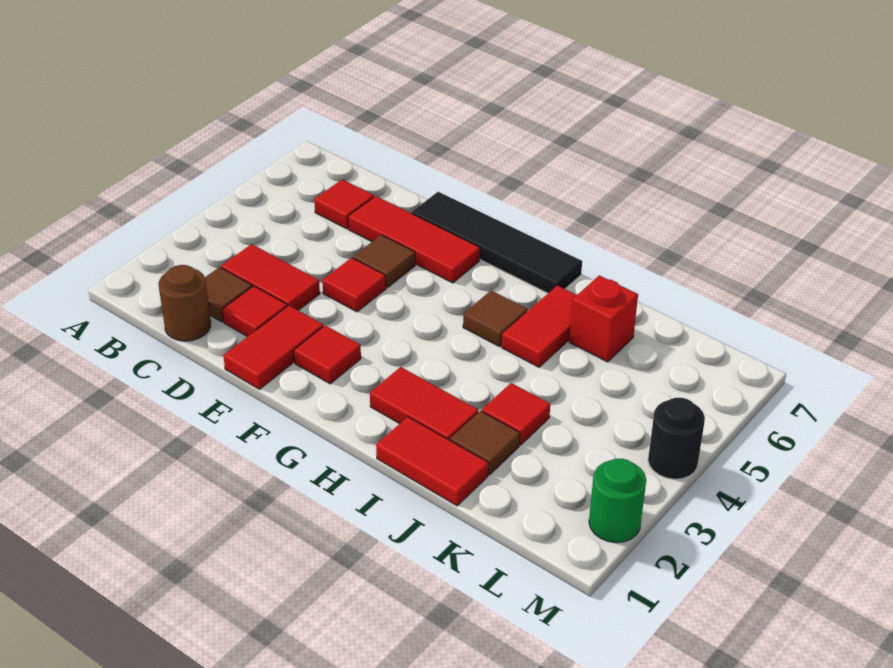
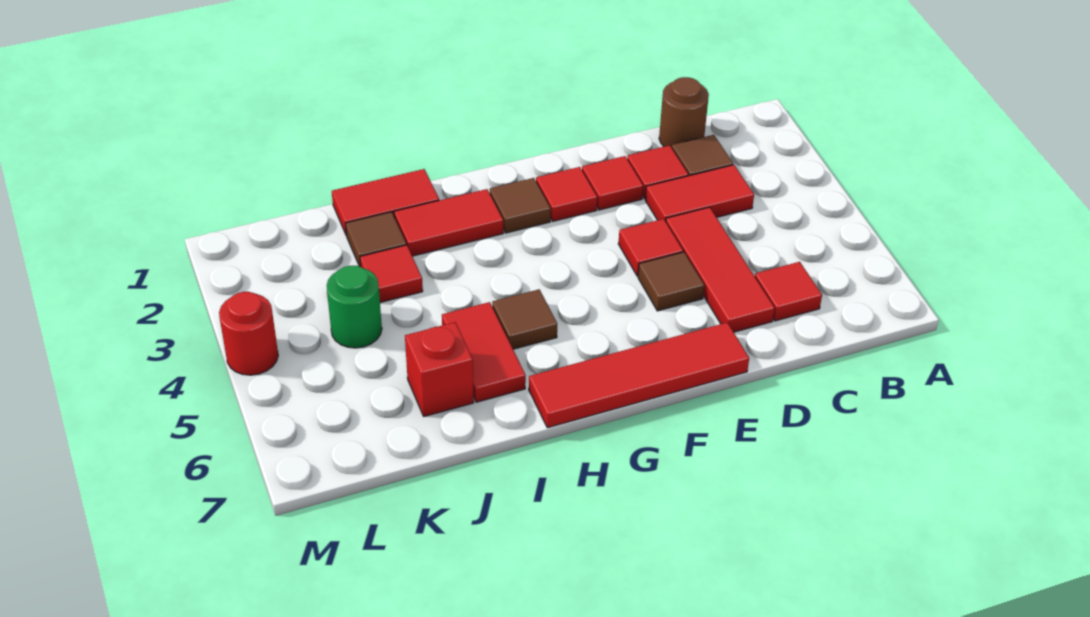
red tile D6:F6 level 1 -> red tile D4:D6 level 1
red tile E1:E2 level 1 -> red tile E2 level 1
black tile E7:H7 level 1 -> red tile E7:H7 level 1
none -> brown tile G2 level 1
green round brick M2 level 1 -> green round brick K4 level 1
black round brick M4 level 1 -> red round brick M4 level 1

